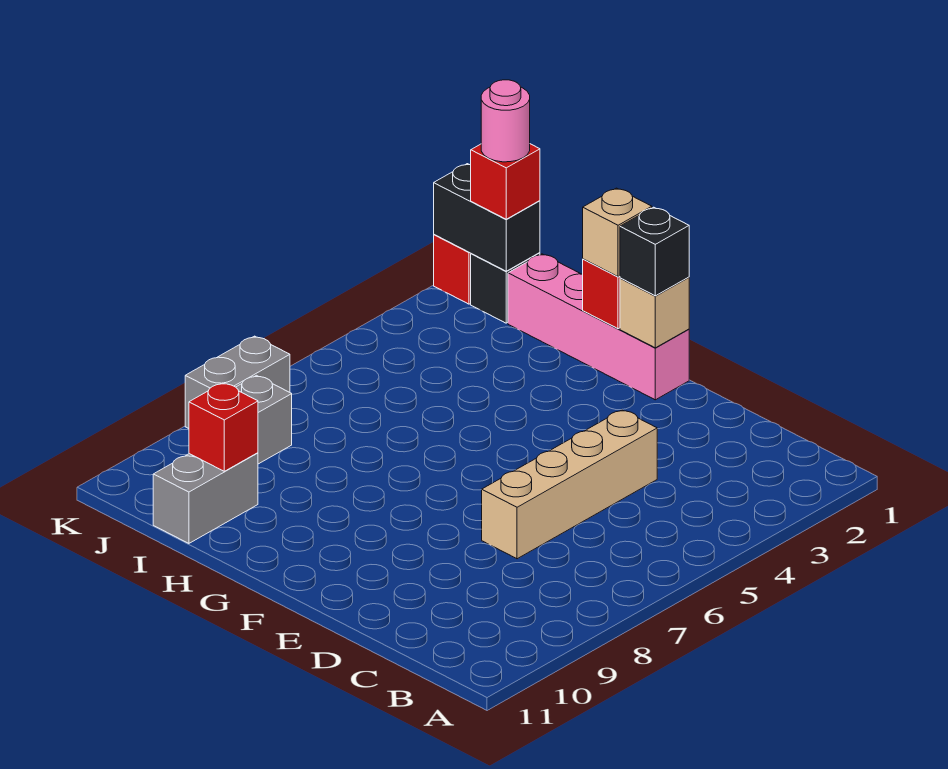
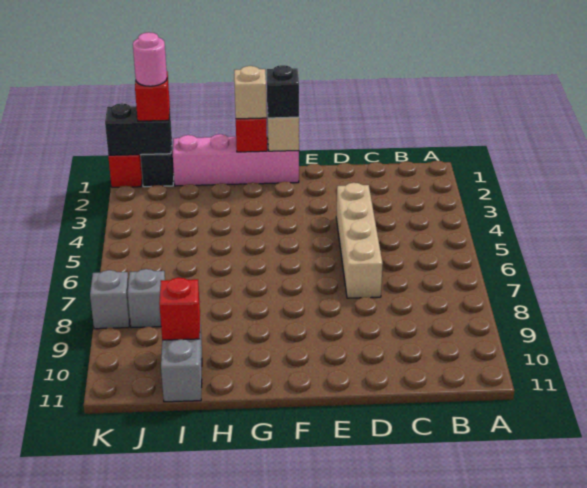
grey brick K7:K8 level 1 -> grey brick K8 level 1

